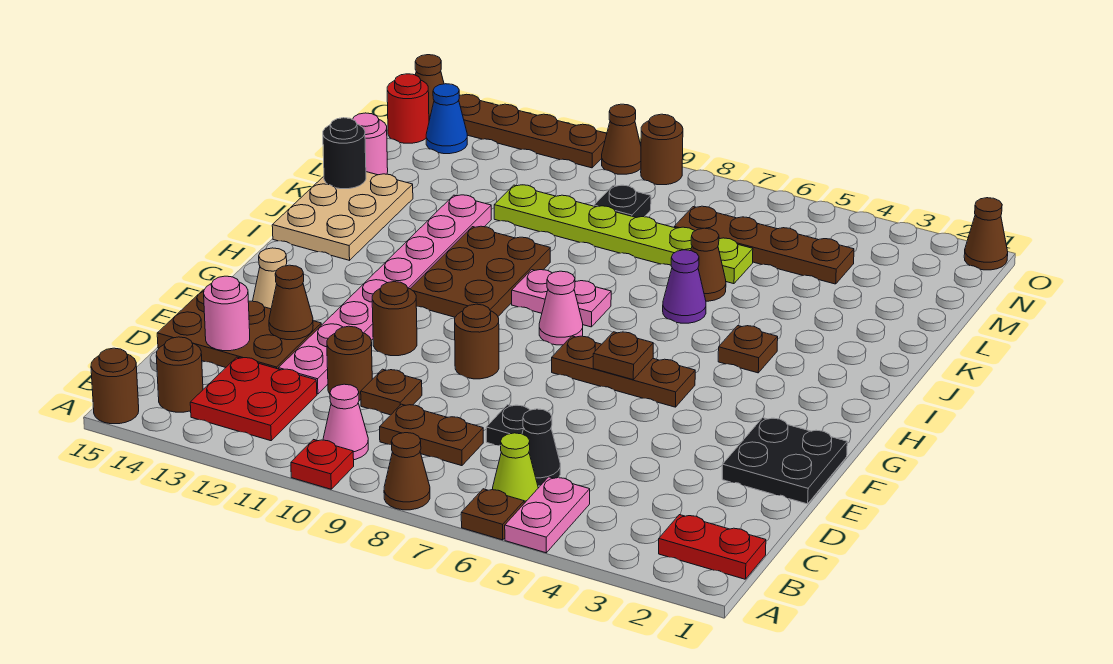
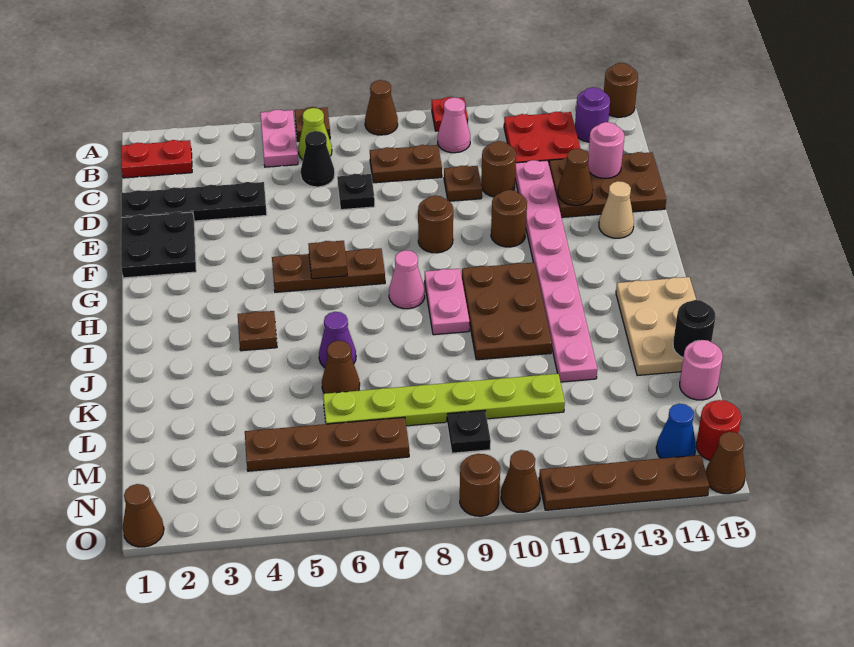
brown round brick B14 level 1 -> purple round brick B14 level 1
none -> black plate D1:D4 level 1
pink plate I8:I9 level 1 -> pink plate H9:I9 level 1

